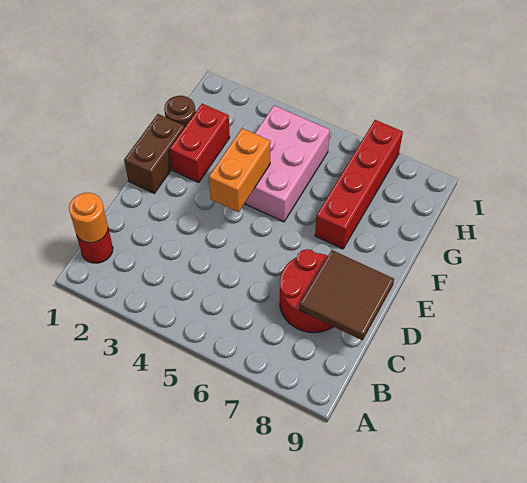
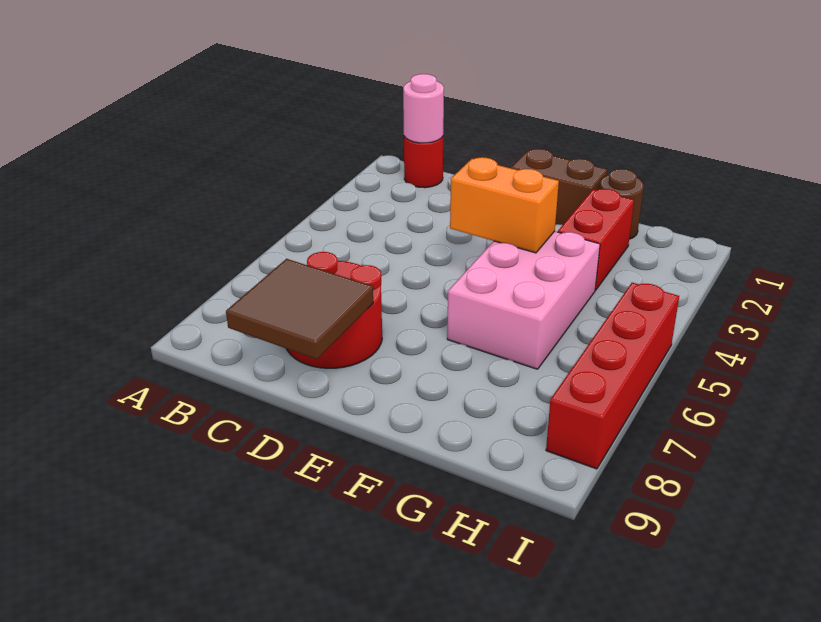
orange round brick B1 level 2 -> pink round brick B1 level 2
red brick F2:G2 level 1 -> red brick G2:G3 level 1
pink brick F4:H5 level 1 -> pink brick F4:G6 level 1
red brick F7:I7 level 1 -> red brick I5:I8 level 1

